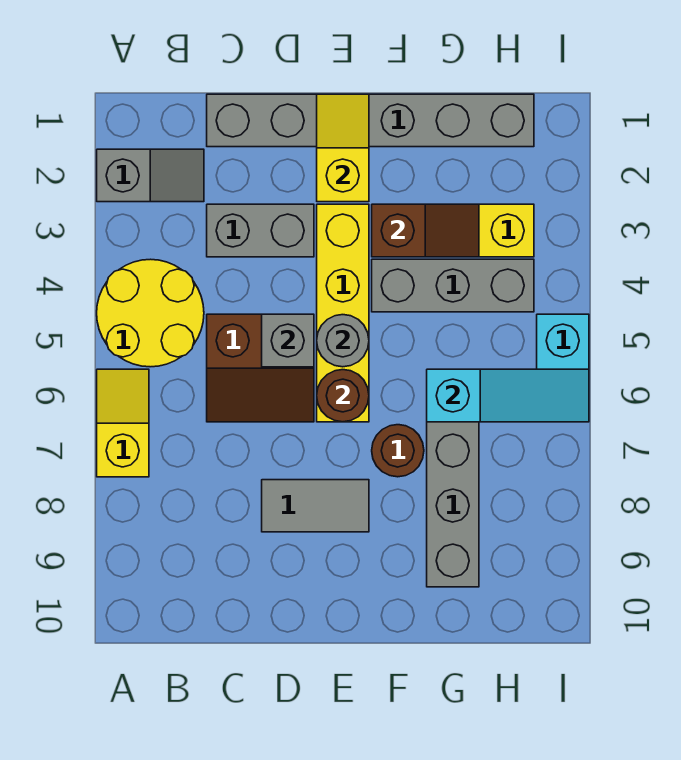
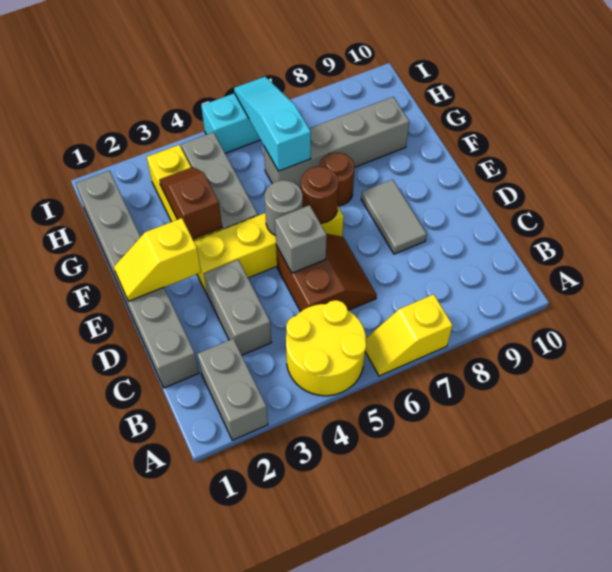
grey slope A2:B2 level 1 top A -> grey brick A2:B2 level 1

